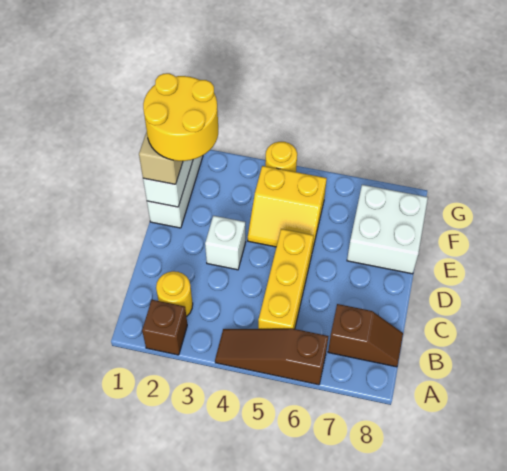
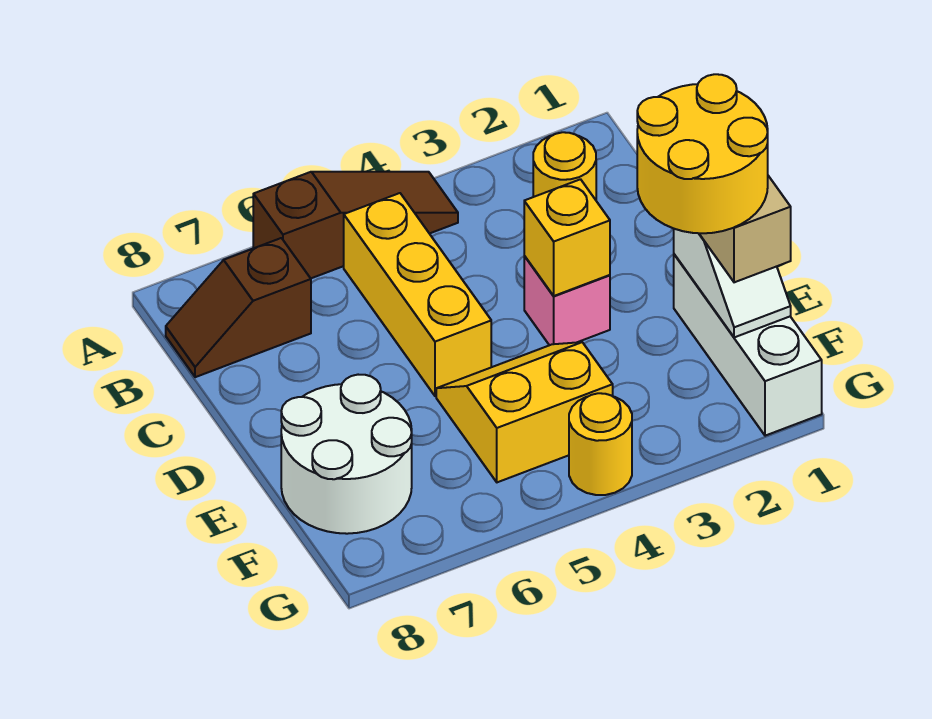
brown brick A2 level 1 -> none
white brick D3 level 1 -> pink brick D3 level 1
none -> yellow brick D3 level 2
white brick E7:F8 level 1 -> white round brick E7:F8 level 1

